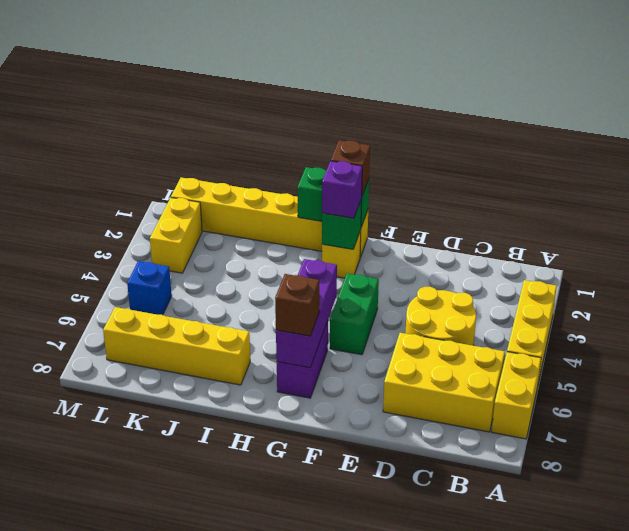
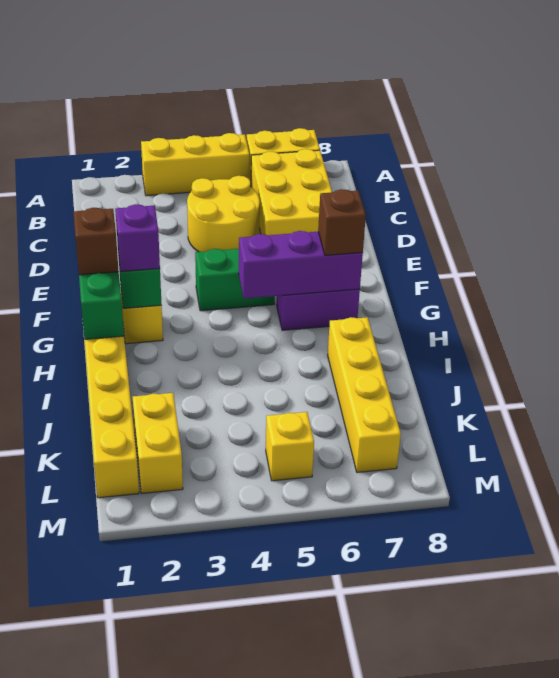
yellow brick L2:L3 level 1 -> yellow brick K2:L2 level 1
blue brick L5 level 1 -> yellow brick L5 level 1

